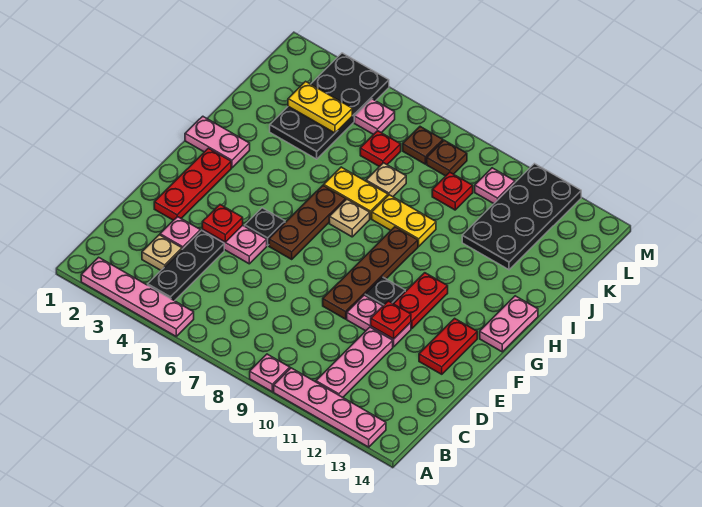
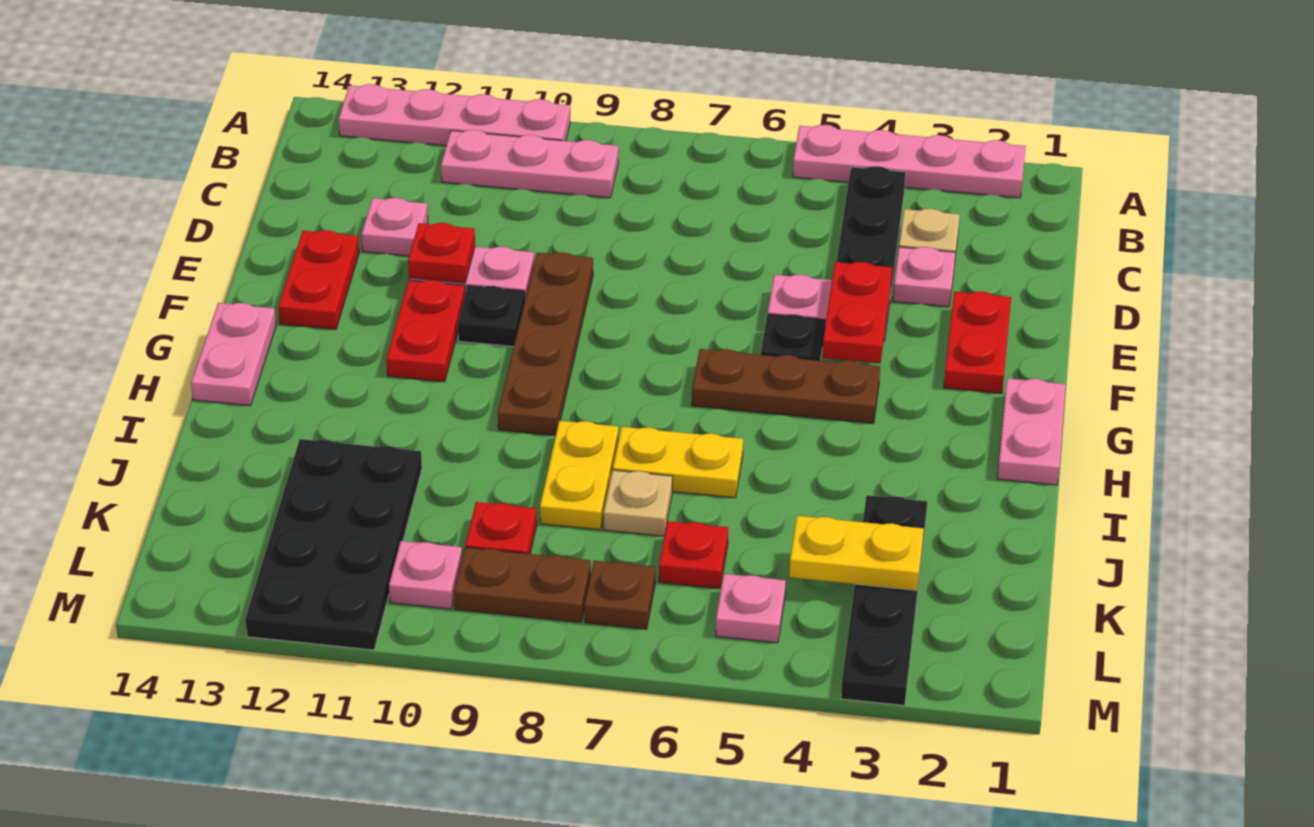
pink plate A9 level 1 -> pink plate D12 level 1
pink plate B11:D11 level 1 -> pink plate B9:B11 level 1
red plate E2:G2 level 1 -> red plate E2:F2 level 1
red plate E4 level 2 -> red plate E4:F4 level 2
brown plate F6:H6 level 1 -> brown plate G4:G6 level 1
pink plate H1:H2 level 1 -> pink plate G1:H1 level 1
tan plate H7 level 1 -> none
yellow plate I8:I9 level 1 -> yellow plate I8:J8 level 1
black plate J3:M4 level 1 -> black plate J3:M3 level 1
brown plate L8 level 1 -> brown plate L8:L9 level 1

